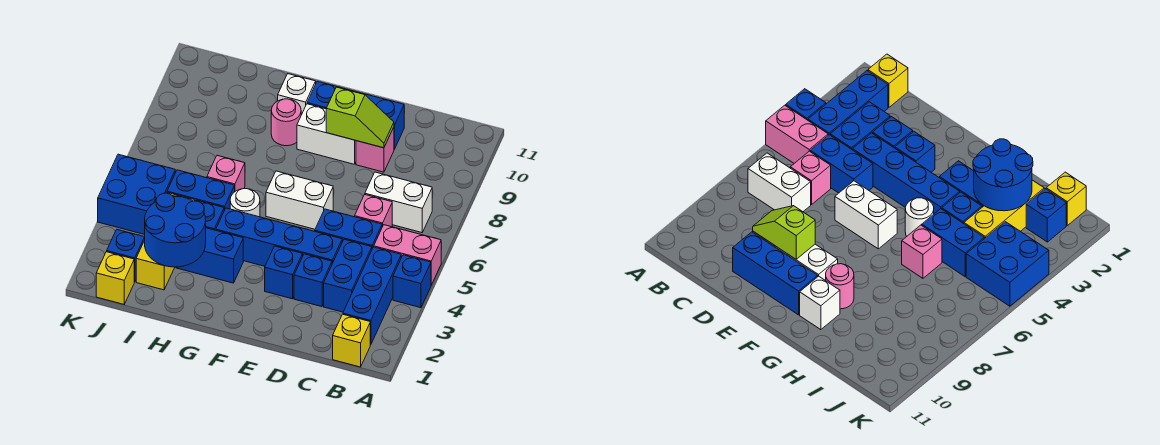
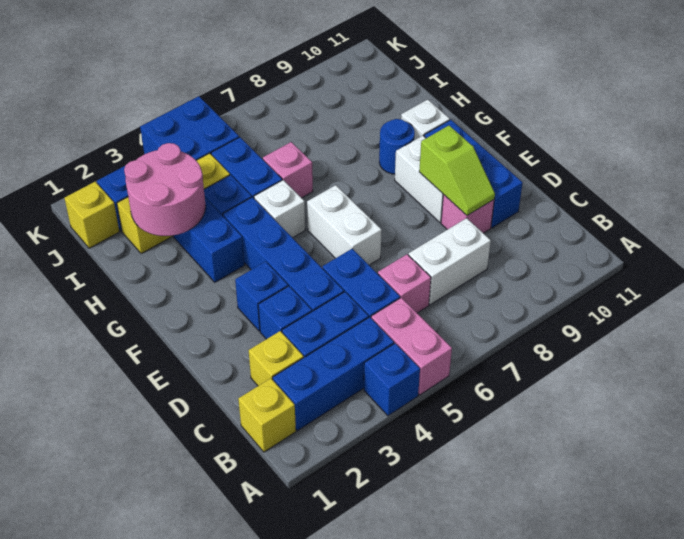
white brick B7:C7 level 1 -> white brick C7:C8 level 1
none -> yellow brick C2 level 1
white round brick G5 level 1 -> white brick G5 level 1
pink round brick G9 level 1 -> blue round brick G9 level 1
blue round brick H2:I3 level 2 -> pink round brick H2:I3 level 2

